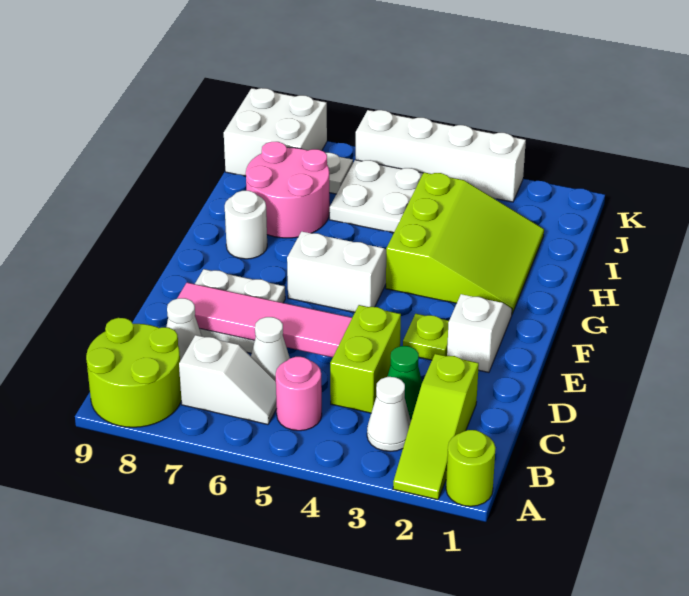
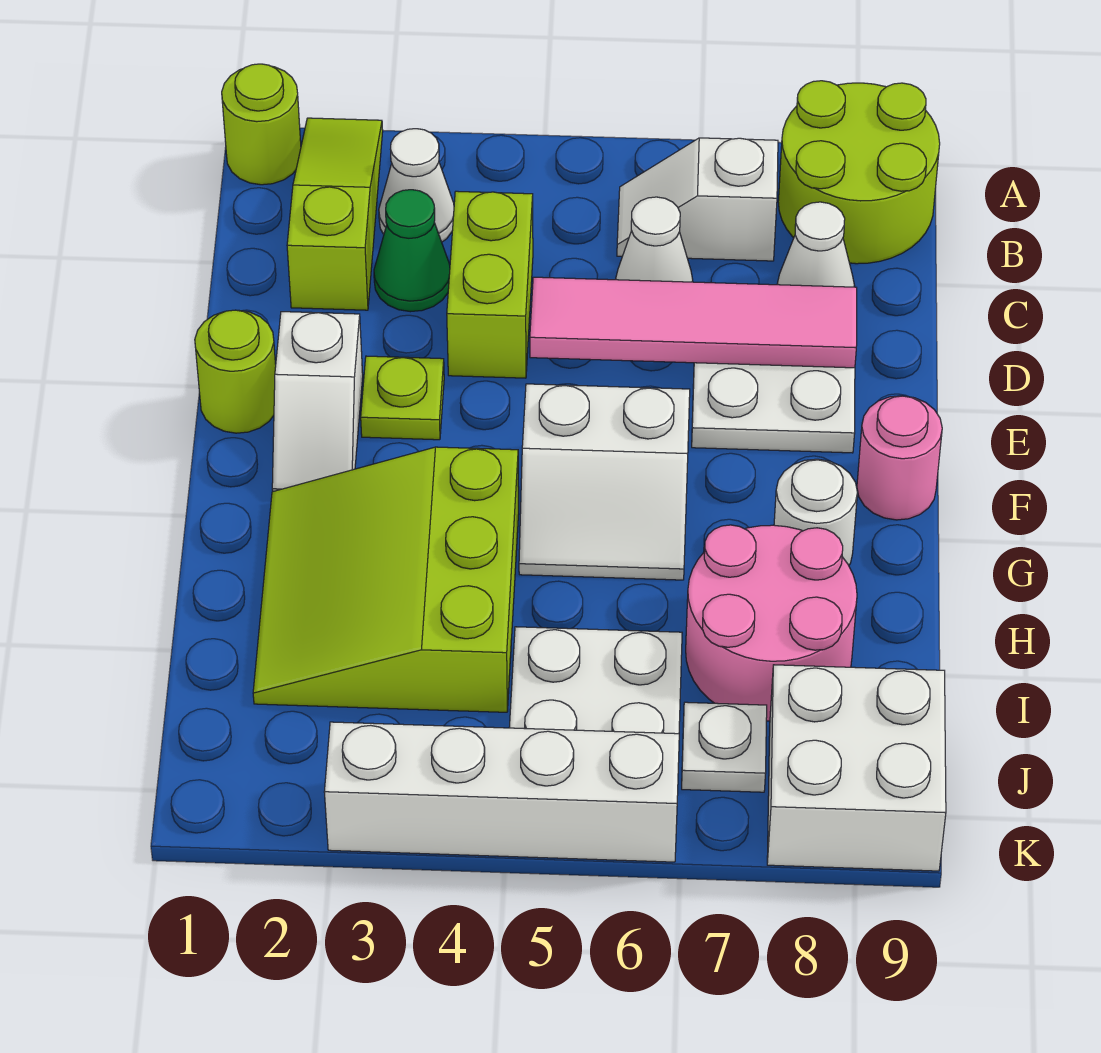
pink round brick B5 level 1 -> pink round brick F9 level 1
none -> lime round brick E1 level 1

